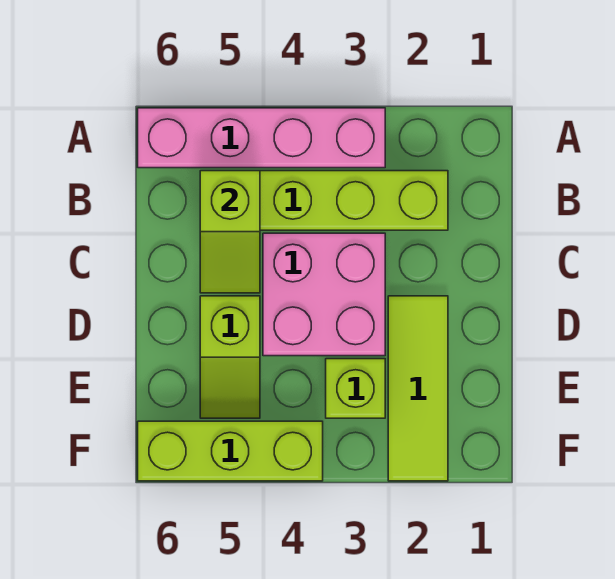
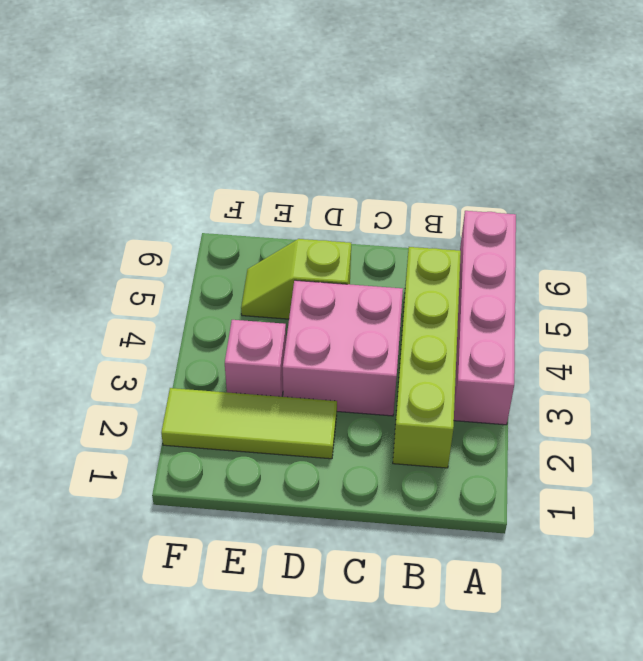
lime slope B5:C5 level 2 top B -> none
lime brick E3 level 1 -> pink brick E3 level 1
lime brick F4:F6 level 1 -> none

